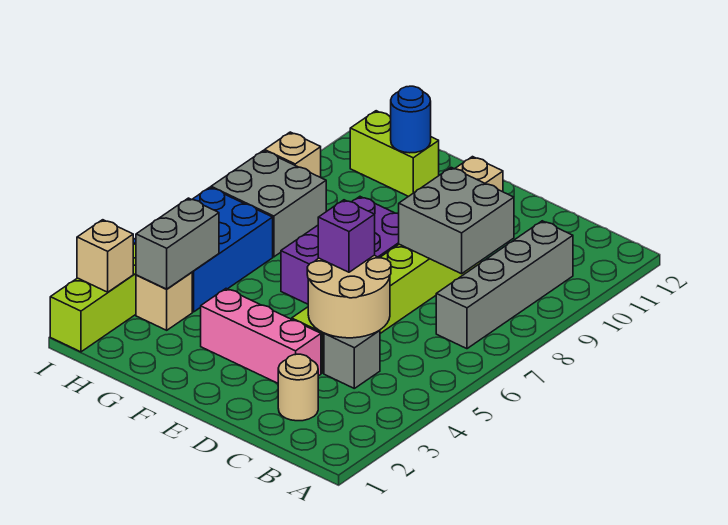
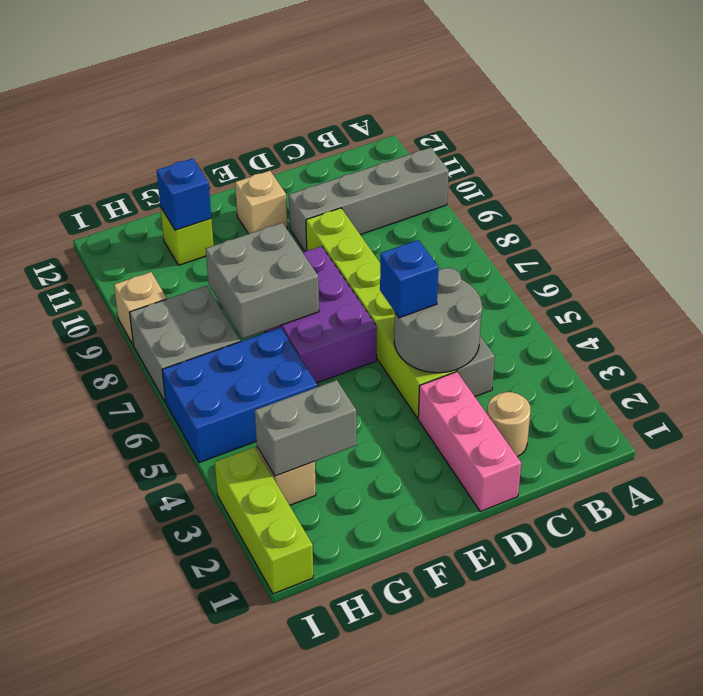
grey brick B7:B10 level 1 -> grey brick A10:D10 level 1
tan round brick C4:D5 level 2 -> grey round brick C4:D5 level 2
grey brick C8:D9 level 2 -> grey brick F7:G8 level 2
pink brick D3:F3 level 1 -> pink brick D1:D3 level 1
purple brick D5 level 3 -> blue brick D5 level 3
lime brick G11:H11 level 1 -> lime brick G11 level 1
blue round brick G11 level 2 -> blue brick G11 level 2
grey brick H3:H4 level 2 -> grey brick G3:H3 level 2
blue brick H4:I6 level 1 -> blue brick G5:I6 level 1
tan brick I2 level 2 -> none

